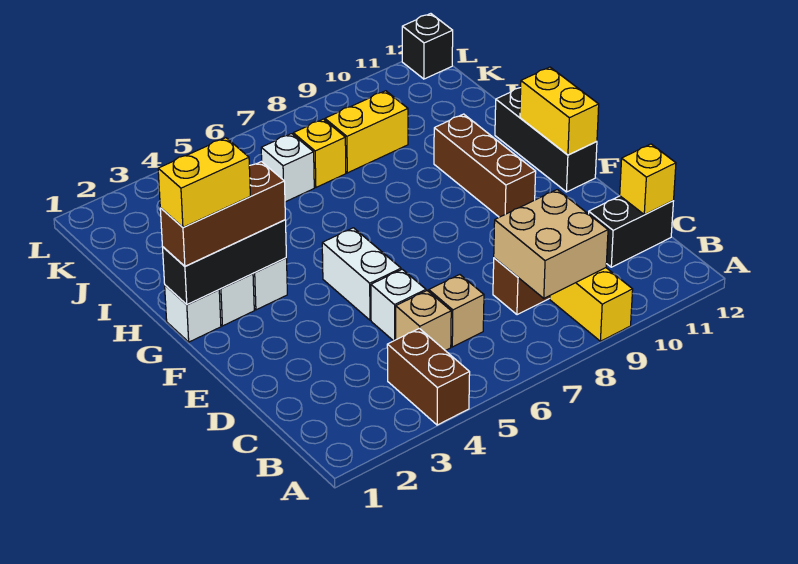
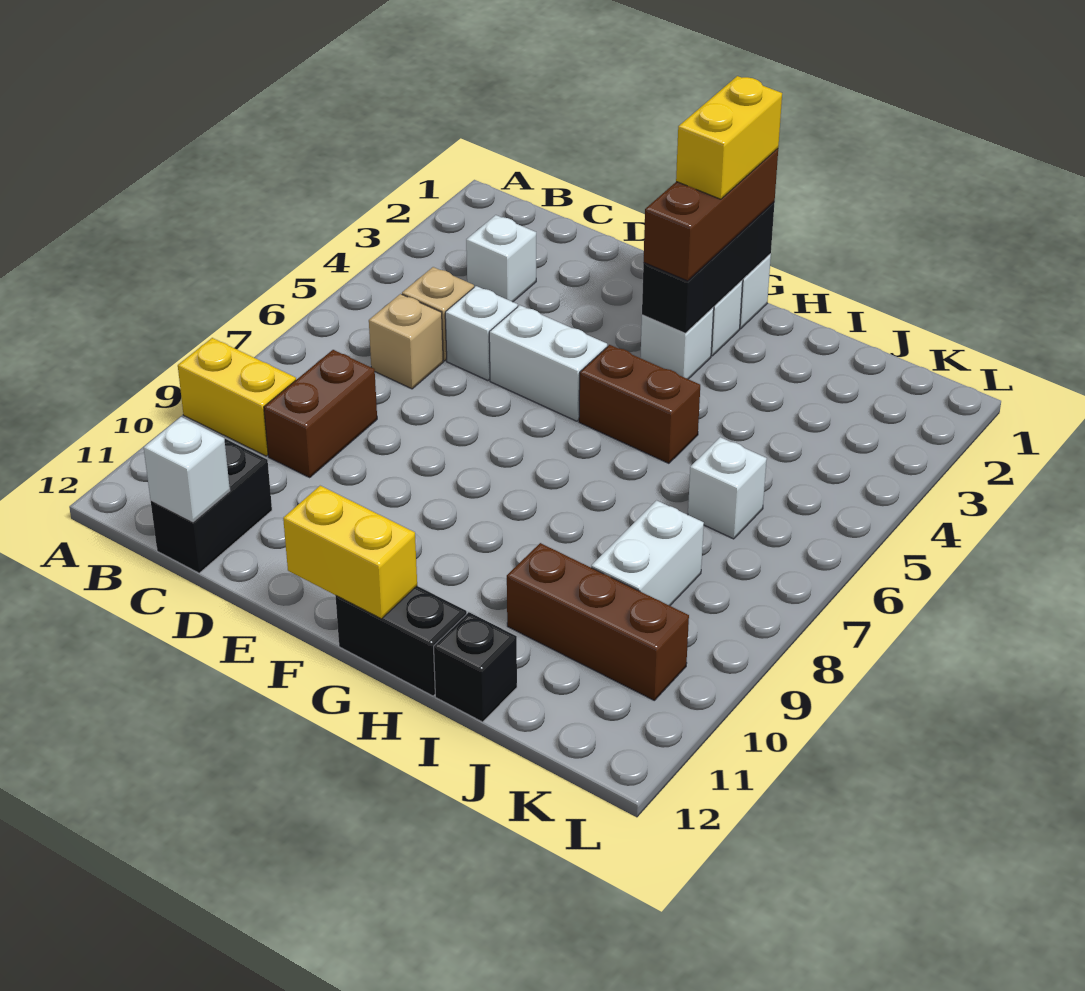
brown brick A4:B4 level 1 -> brown brick G5:H5 level 1
tan brick B8:C9 level 2 -> none
none -> white brick C3 level 1
yellow brick C12 level 2 -> white brick C12 level 2
brown brick F10:H10 level 1 -> brown brick I10:K10 level 1
black brick F12:H12 level 1 -> black brick G12:H12 level 1
yellow brick J7 level 1 -> none
yellow brick J8:J9 level 1 -> white brick J8:J9 level 1
black brick L12 level 1 -> black brick I12 level 1

